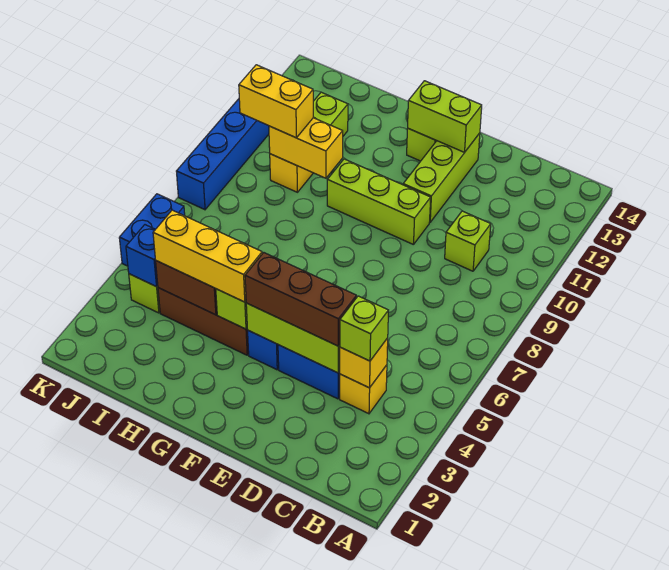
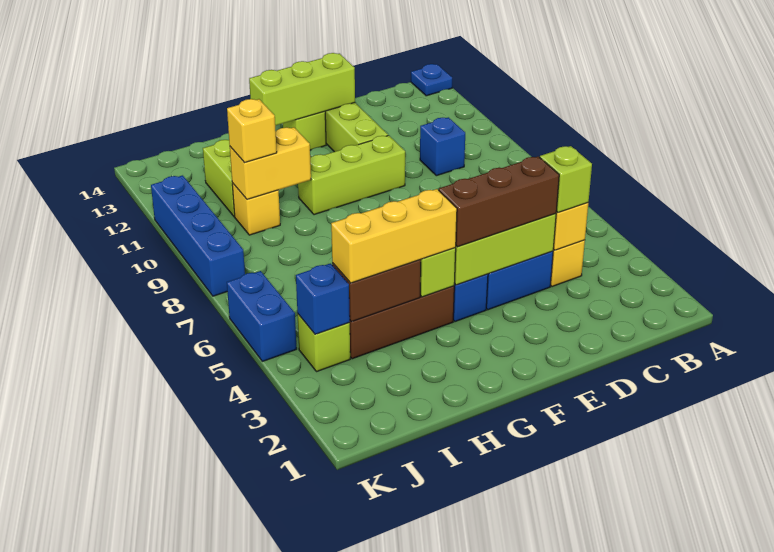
none -> blue plate A14 level 1
lime brick C10 level 1 -> blue brick C10 level 1
lime brick E13:F13 level 2 -> lime brick E13:G13 level 2
yellow brick I10:J10 level 3 -> yellow brick I10 level 3

